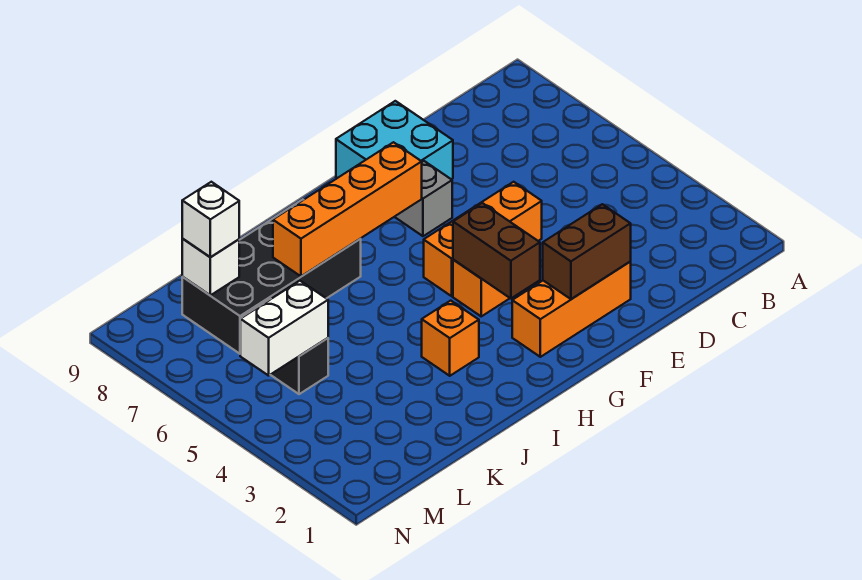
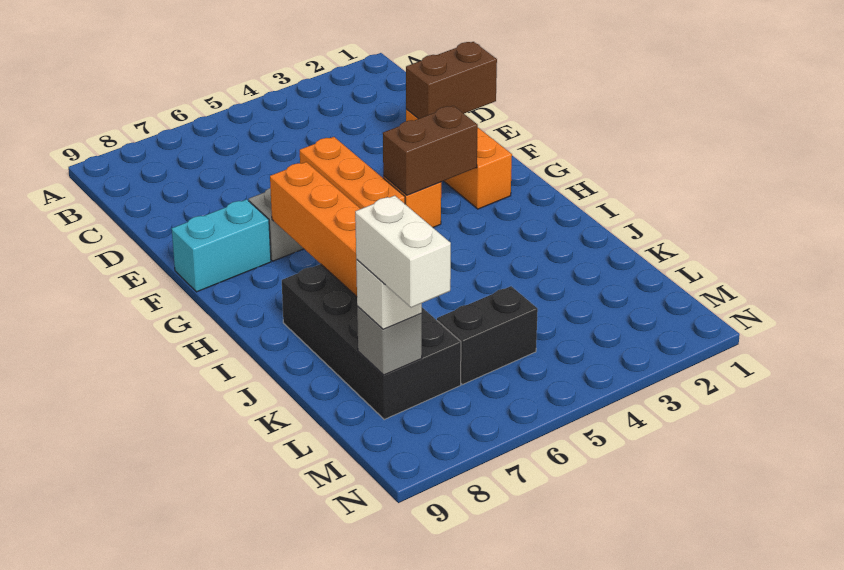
brown brick E2:F2 level 2 -> brown brick E1:E2 level 2
cyan brick E8:F9 level 1 -> cyan brick F8:F9 level 1
orange brick I3 level 1 -> none
white brick L5:M5 level 2 -> white brick L8:M8 level 4
white brick L8 level 2 -> grey brick L8 level 2

